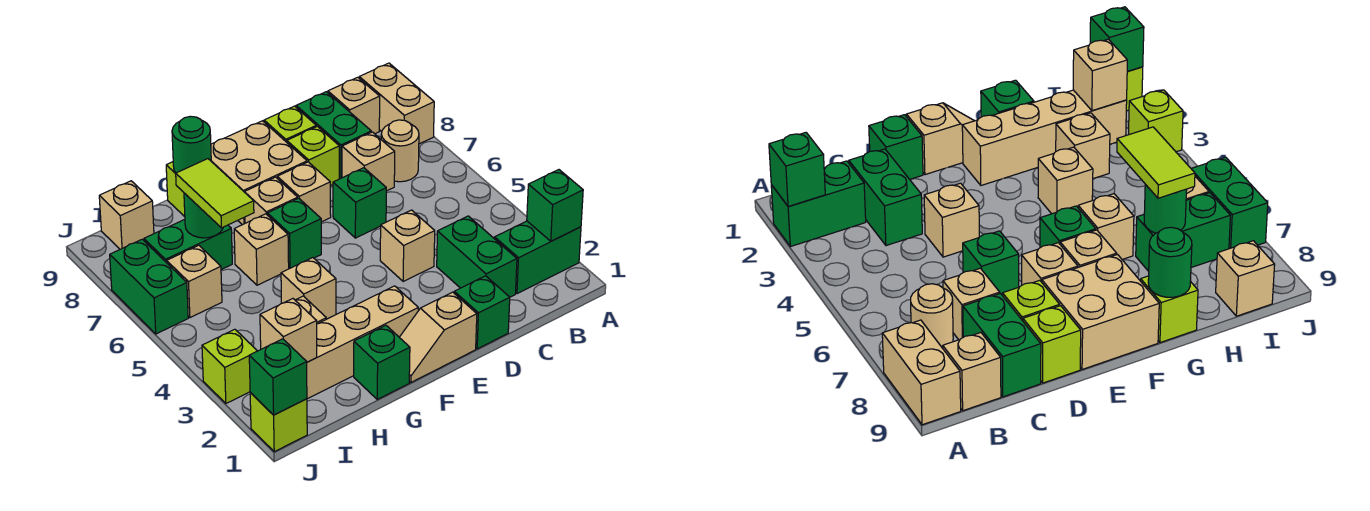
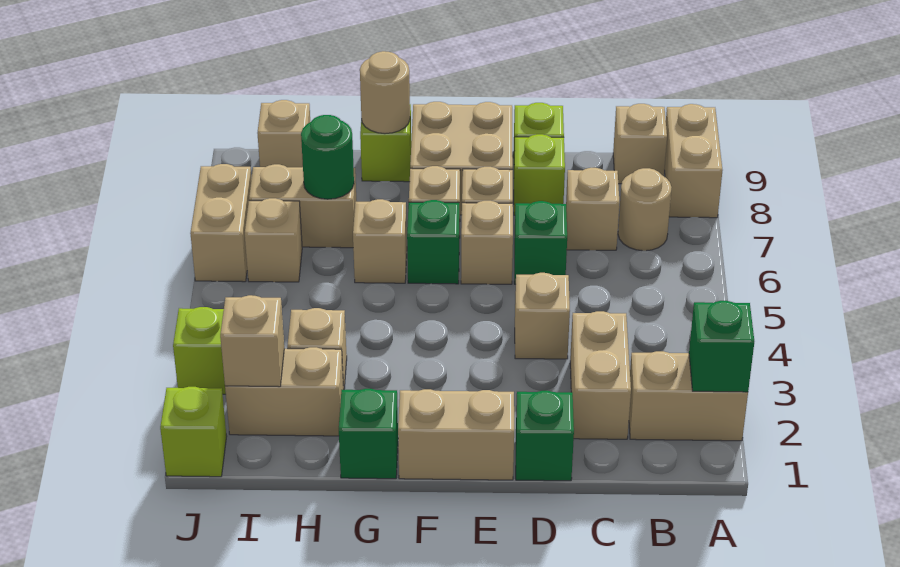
green brick A2:B2 level 1 -> tan brick A2:B2 level 1
green brick C2:C3 level 1 -> tan brick C2:C3 level 1
green brick C8:C9 level 1 -> none
tan slope E1:F1 level 1 top E -> tan brick E1:F1 level 1
tan brick F2:I2 level 1 -> tan brick H2:I2 level 1
tan brick G4 level 1 -> tan brick E6 level 1
green round brick G9 level 2 -> tan round brick G9 level 2
lime tile H6:H7 level 3 -> none
green brick H7:I7 level 1 -> tan brick H7:I7 level 1
green brick J1 level 2 -> none
green brick J6:J7 level 1 -> tan brick J6:J7 level 1

